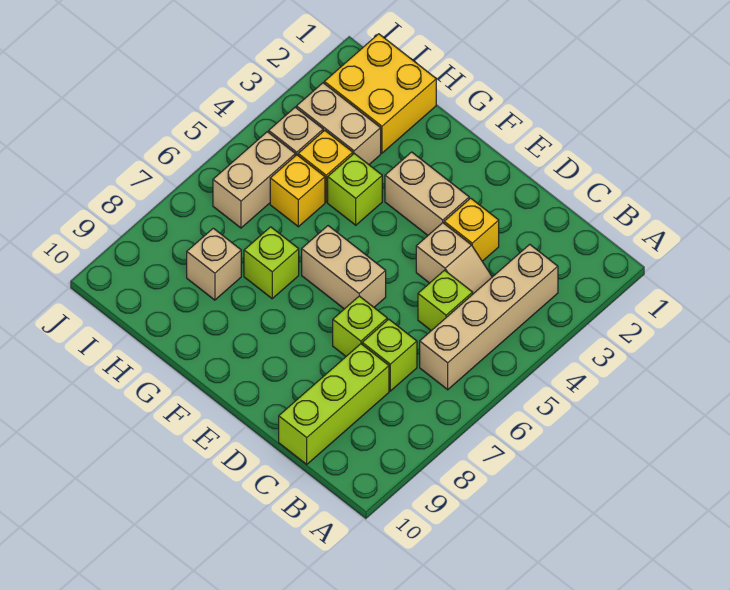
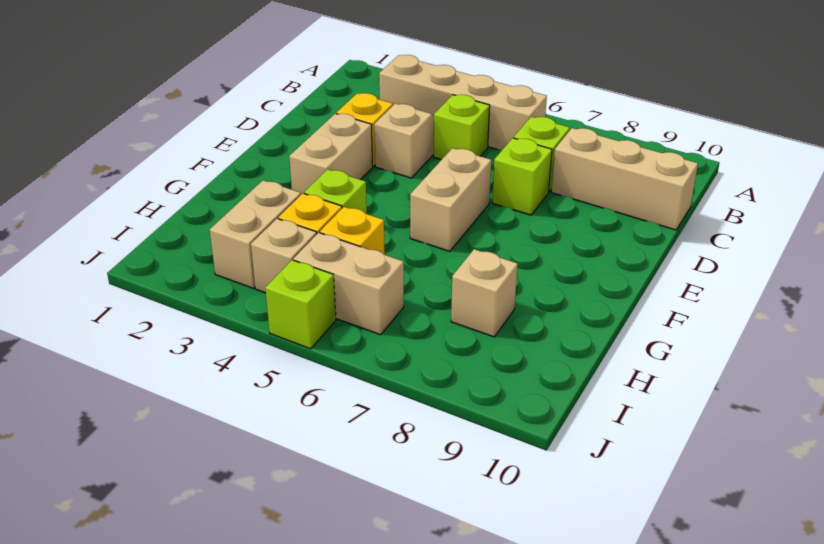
lime brick C8:C10 level 1 -> tan brick C8:C10 level 1
lime brick G7 level 1 -> lime brick J5 level 1
yellow brick H1:I2 level 1 -> none

